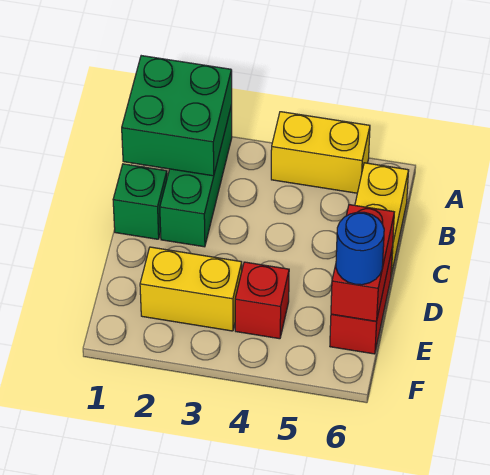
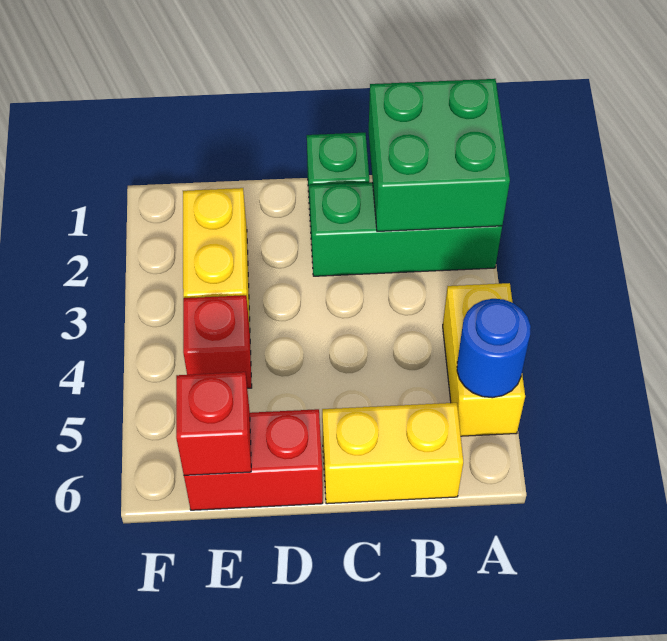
red brick D6:E6 level 2 -> red brick E6 level 2
blue round brick E6 level 3 -> blue round brick A5 level 2

